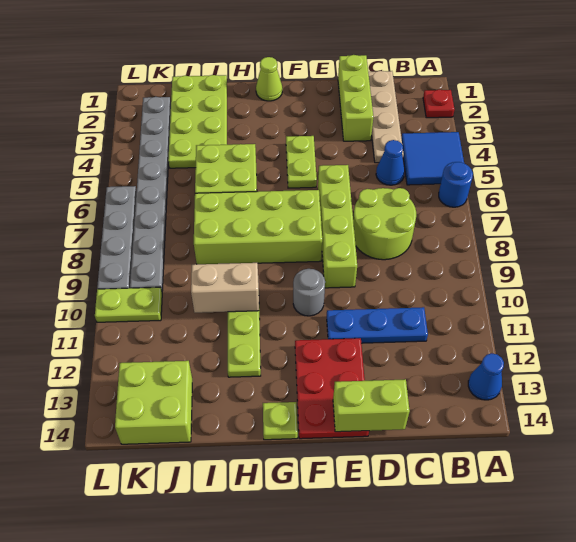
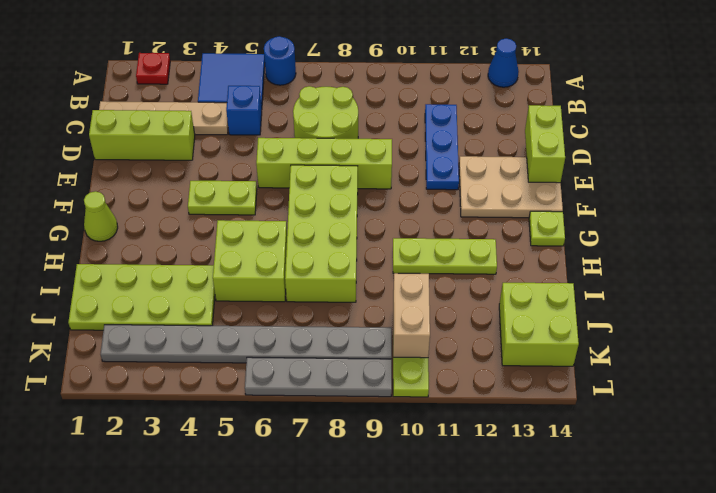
blue cone C5 level 1 -> blue brick C5 level 1
red plate E12:F14 level 1 -> tan plate E12:F14 level 1
grey round brick F10 level 1 -> none
tan brick H10:I10 level 2 -> tan brick J10:K10 level 2

